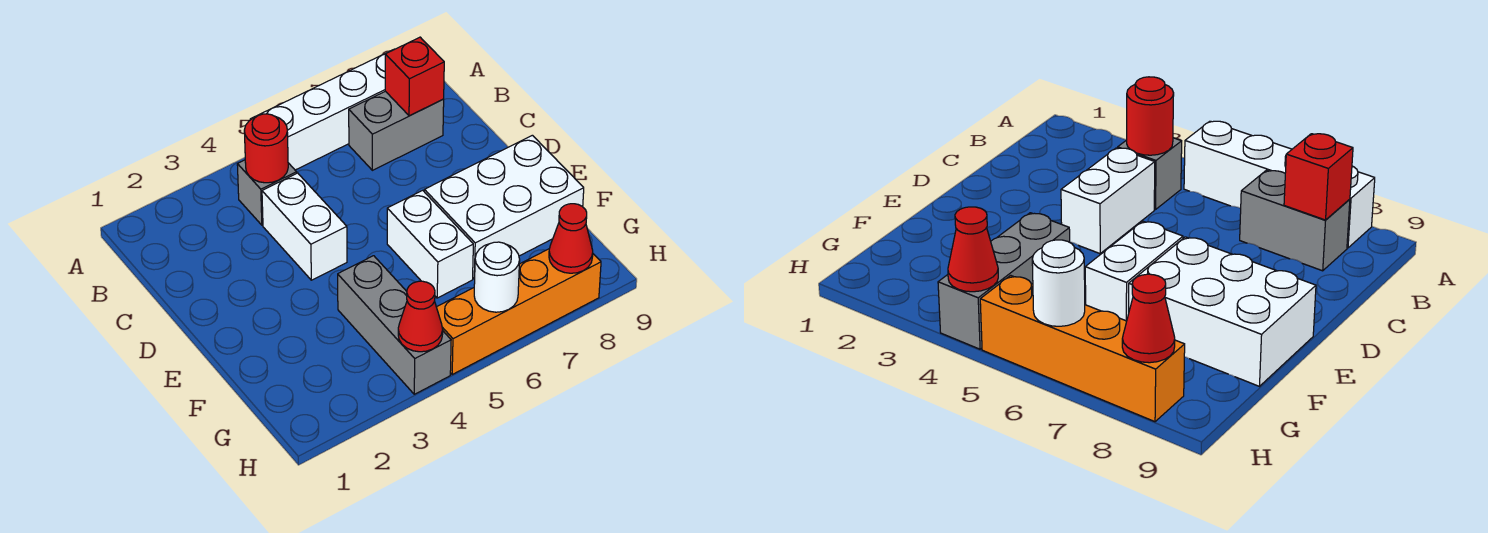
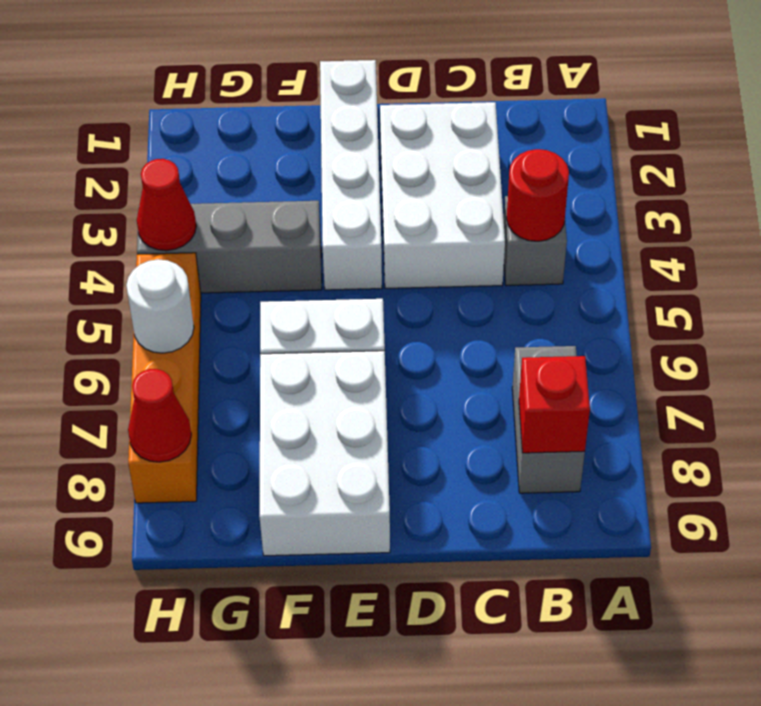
white brick A5:A8 level 1 -> white brick E1:E4 level 1
white brick C4:D4 level 1 -> white brick C2:D4 level 1

